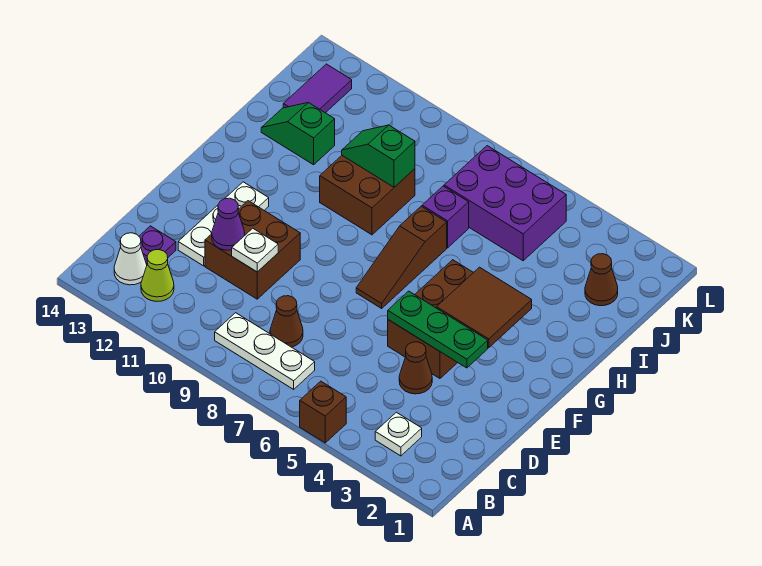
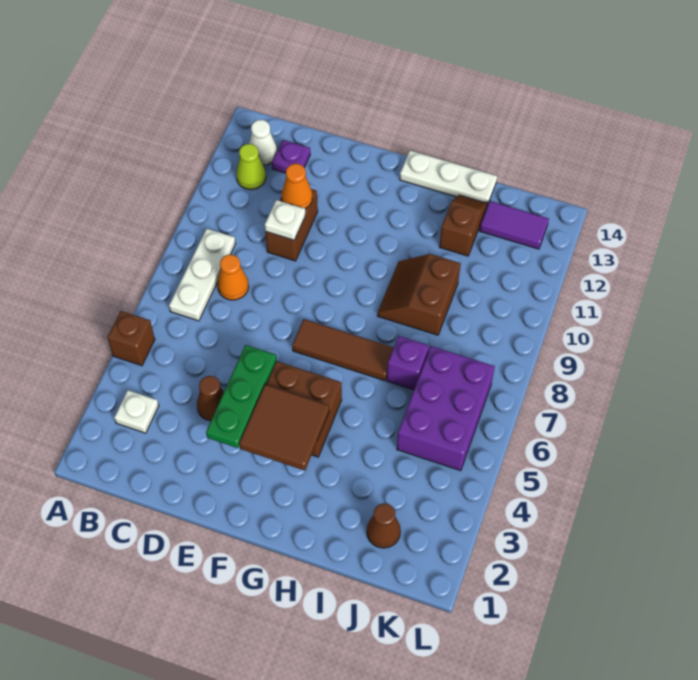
brown cone C8 level 1 -> orange cone C8 level 1
brown brick D10:E11 level 1 -> brown brick D10:D11 level 1
purple cone D11 level 2 -> orange cone D11 level 2
white plate D12:F12 level 1 -> white plate G14:I14 level 1
brown slope F7:H7 level 1 top H -> brown tile F7:H7 level 1
brown brick H9:I10 level 1 -> brown slope H9:I10 level 1 top I
green slope I9:I10 level 2 top 9 -> none
green slope I12:I13 level 1 top 12 -> brown slope I12:I13 level 1 top 12

